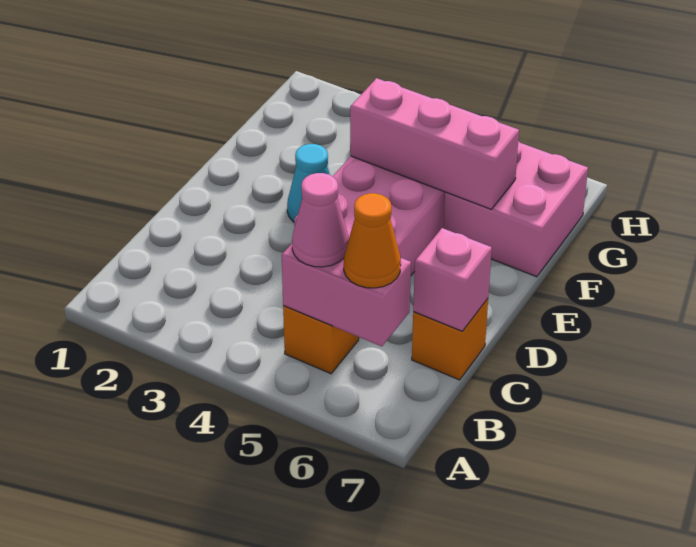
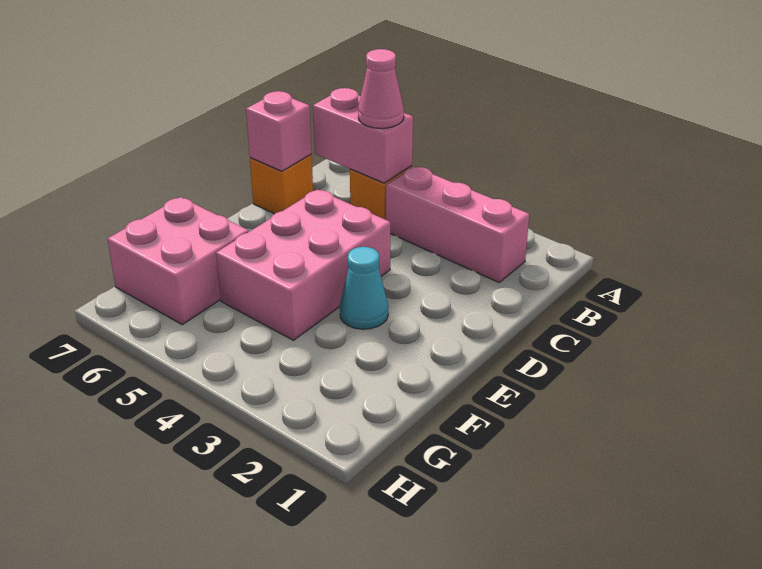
orange cone B6 level 3 -> none
pink brick F4:F6 level 2 -> pink brick B2:B4 level 1

